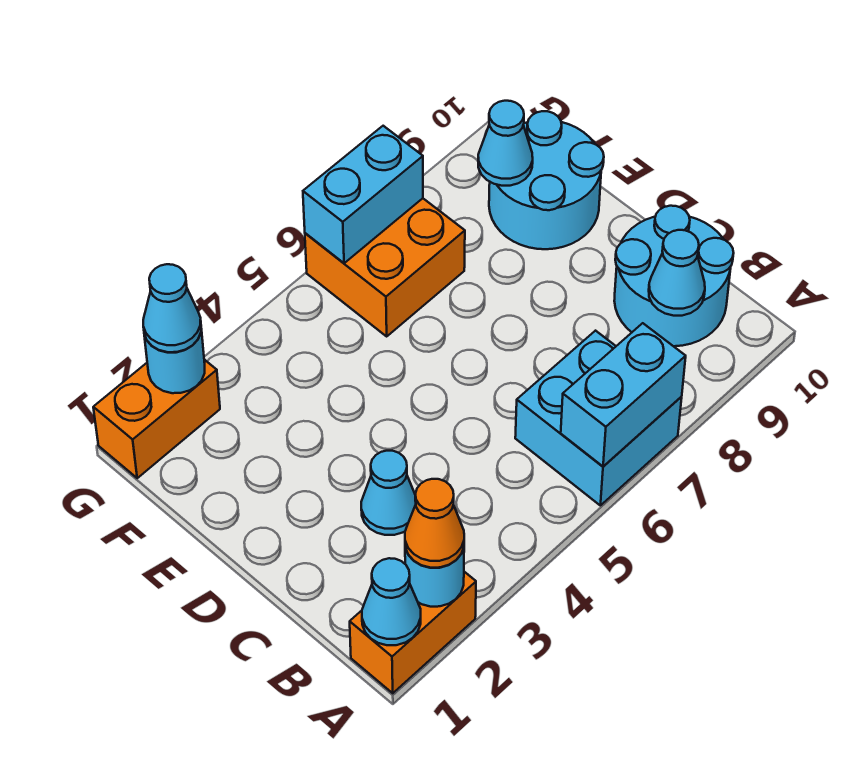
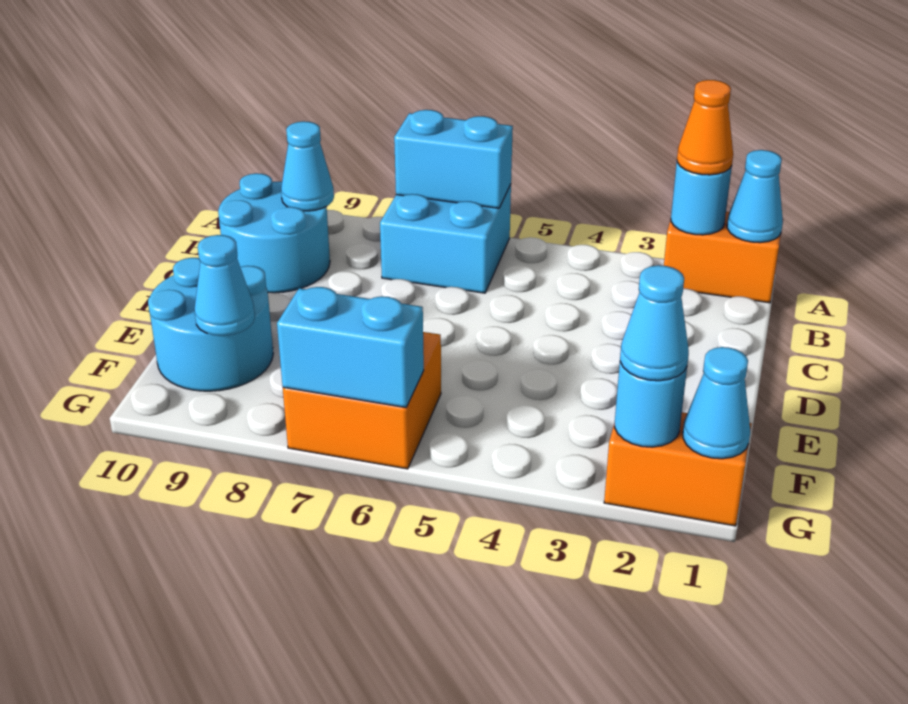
cyan cone C3 level 1 -> cyan cone G1 level 2

